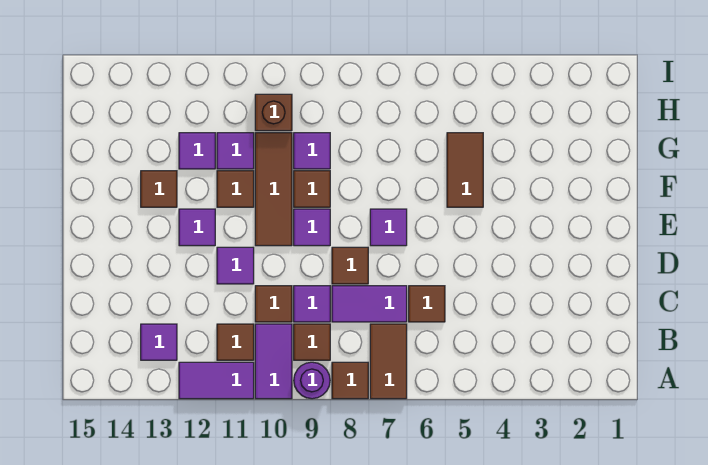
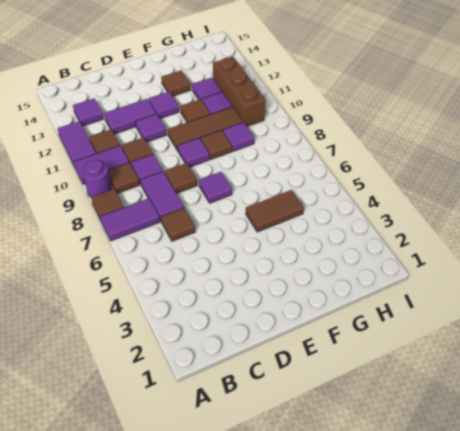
brown tile A7:B7 level 1 -> purple tile A7:B7 level 1
none -> purple tile C12:D12 level 1
brown brick H10 level 1 -> brown brick H10:H12 level 1

